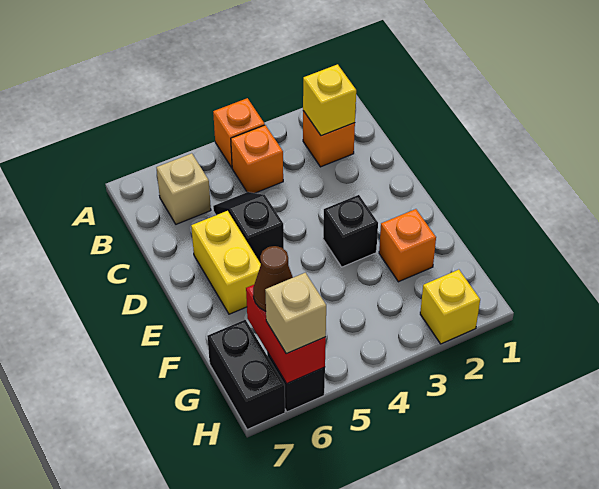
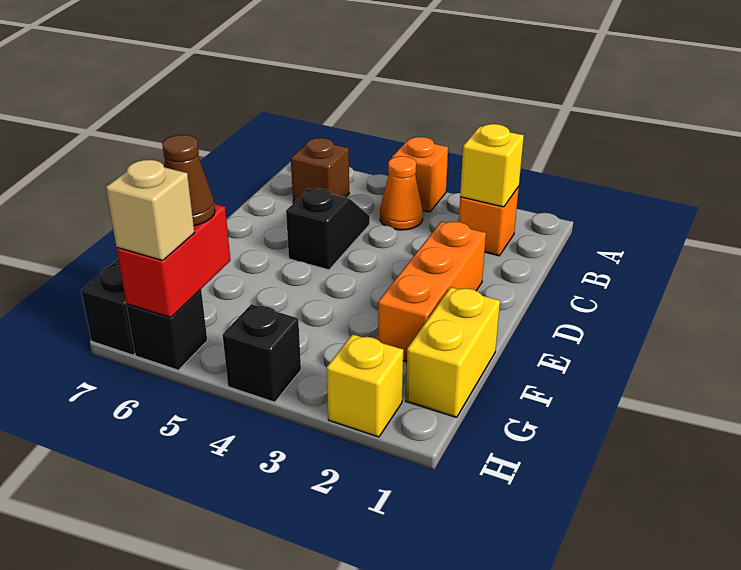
orange brick B4 level 1 -> orange cone B4 level 1
tan brick B6 level 1 -> brown brick B6 level 1
yellow brick D6:E6 level 1 -> yellow brick F1:G1 level 1
black brick E3 level 1 -> black brick H4 level 1
orange brick F2 level 1 -> orange brick D2:F2 level 1

